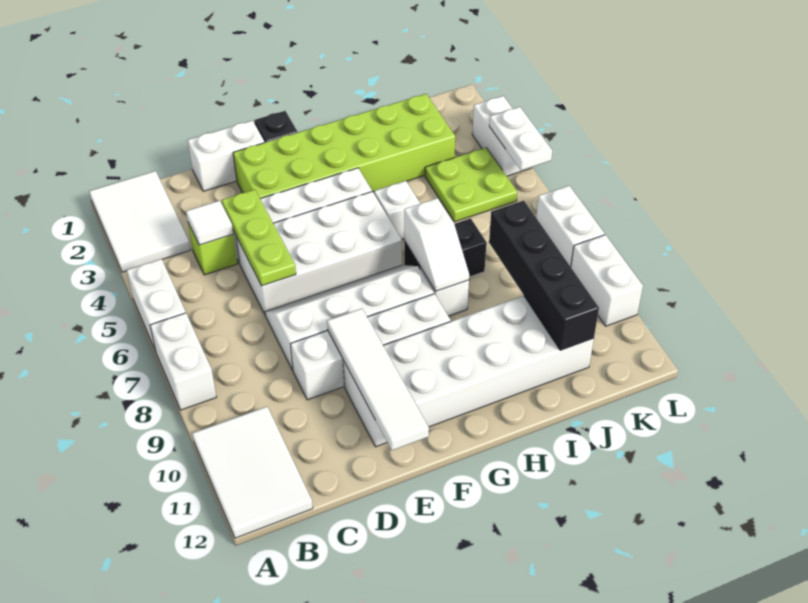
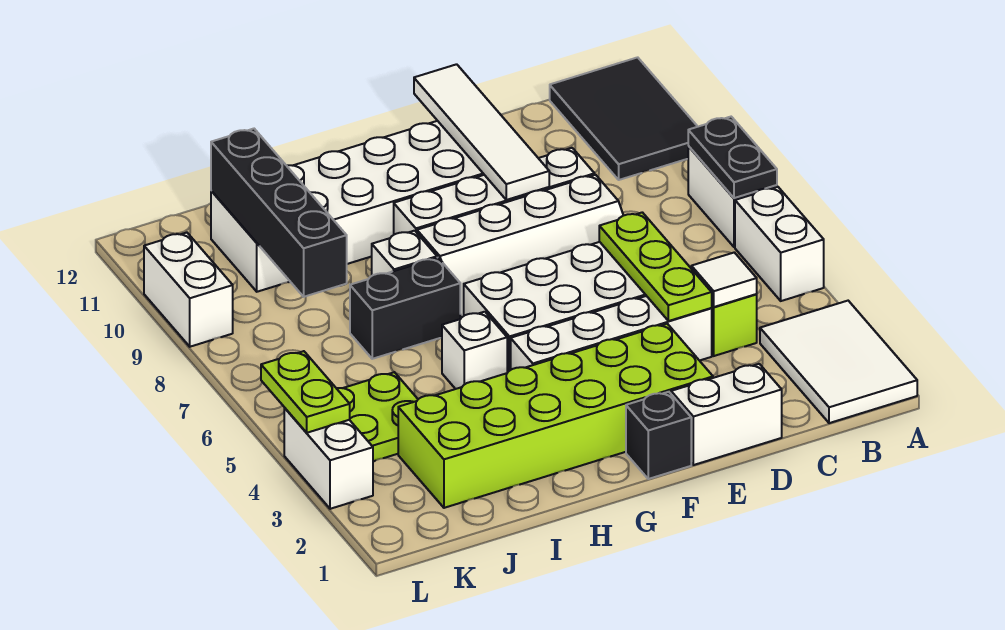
none -> black plate A7:A8 level 2
white tile A10:B12 level 1 -> black tile A10:B12 level 1
white slope H7:H8 level 2 top 7 -> none
white plate L4:L5 level 2 -> lime plate L4:L5 level 2
white brick L7:L8 level 1 -> none

